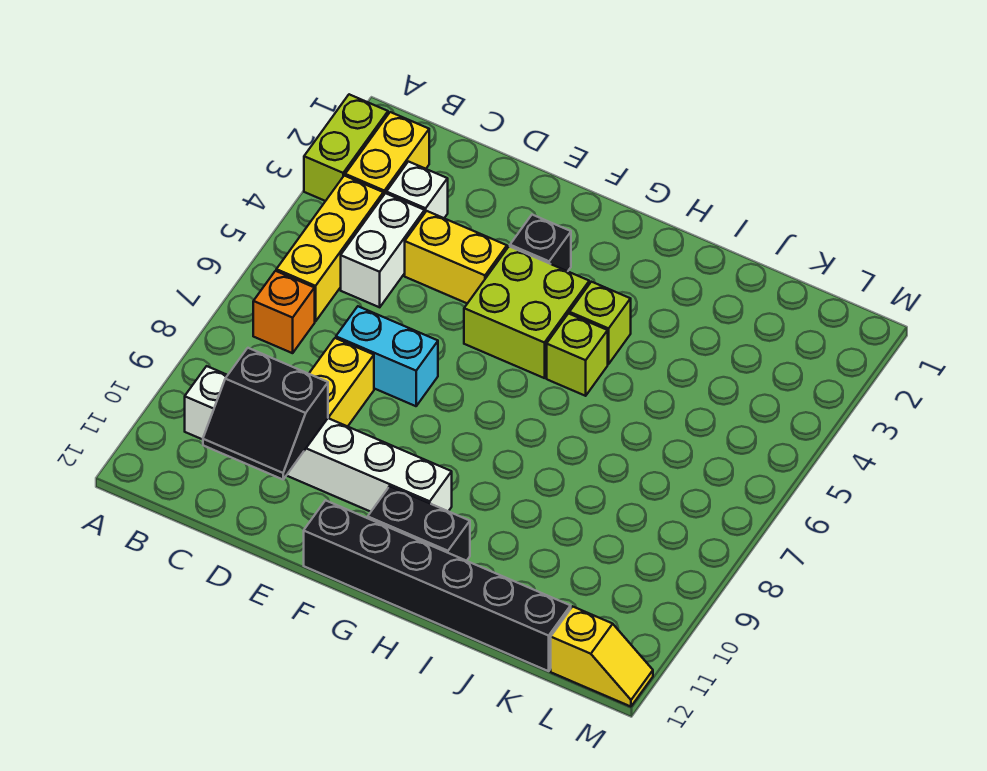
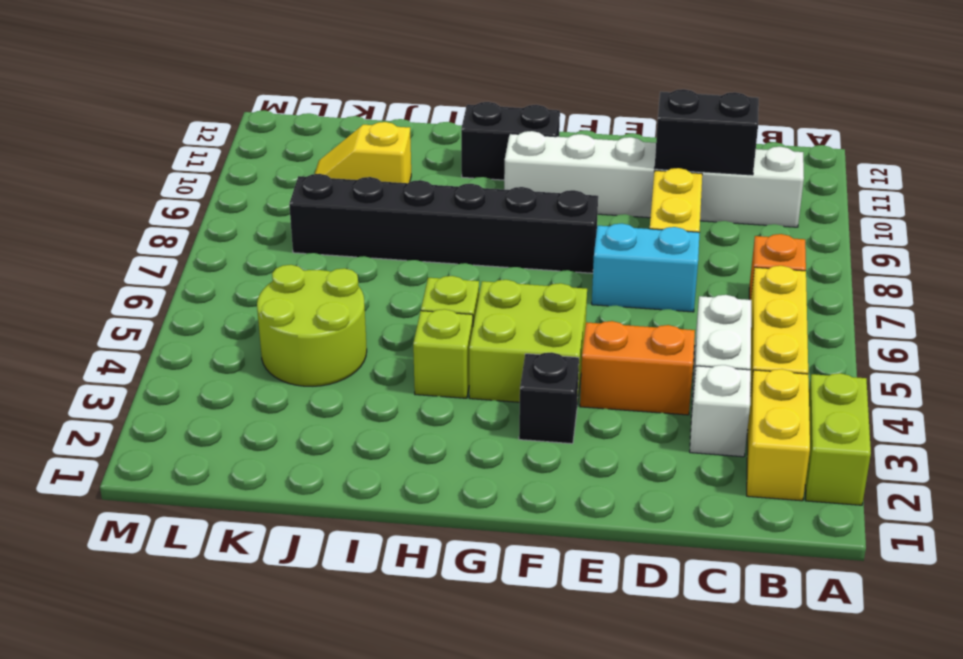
yellow brick D4:E4 level 1 -> orange brick D4:E4 level 1
black brick F12:K12 level 1 -> black brick F8:K8 level 1
none -> lime round brick J4:K5 level 1
yellow slope L12:M12 level 1 top L -> yellow slope J10:K10 level 1 top J

